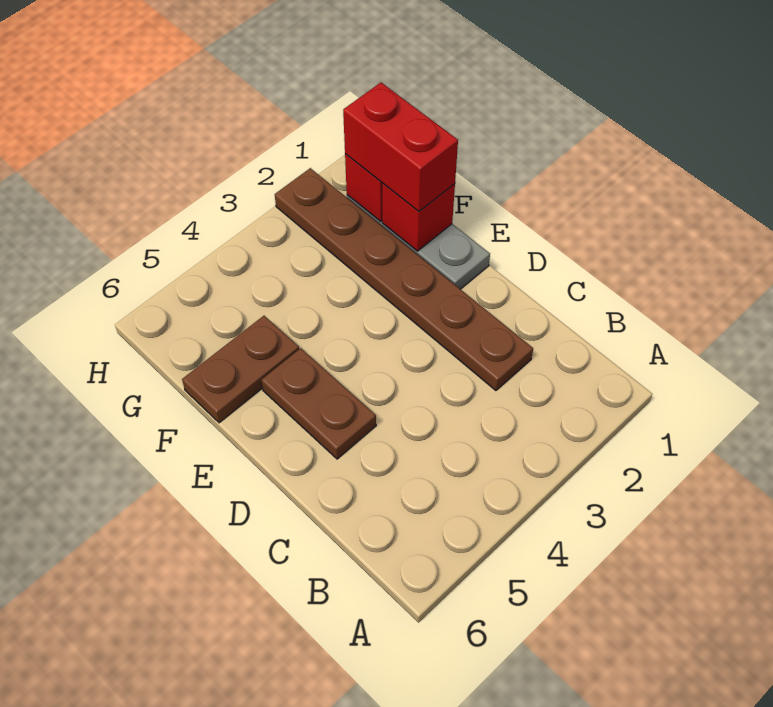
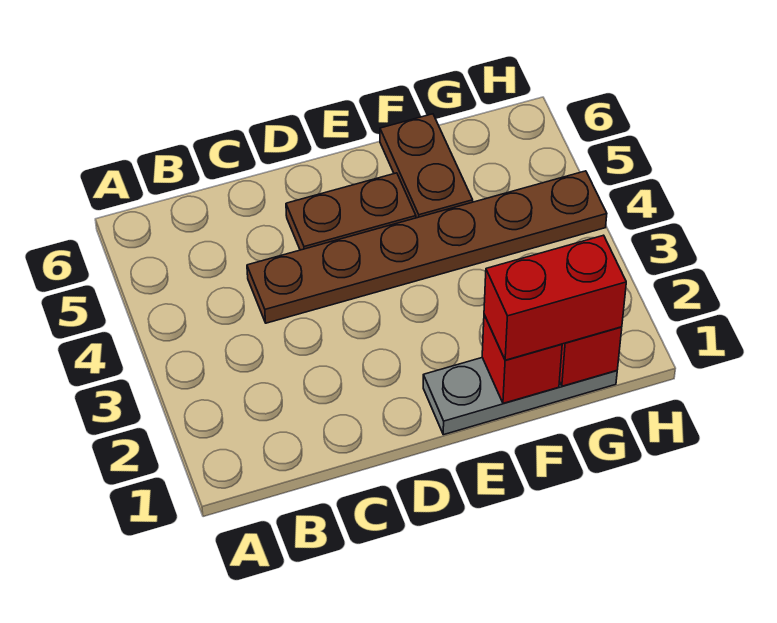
brown plate C2:H2 level 1 -> brown plate C4:H4 level 1

